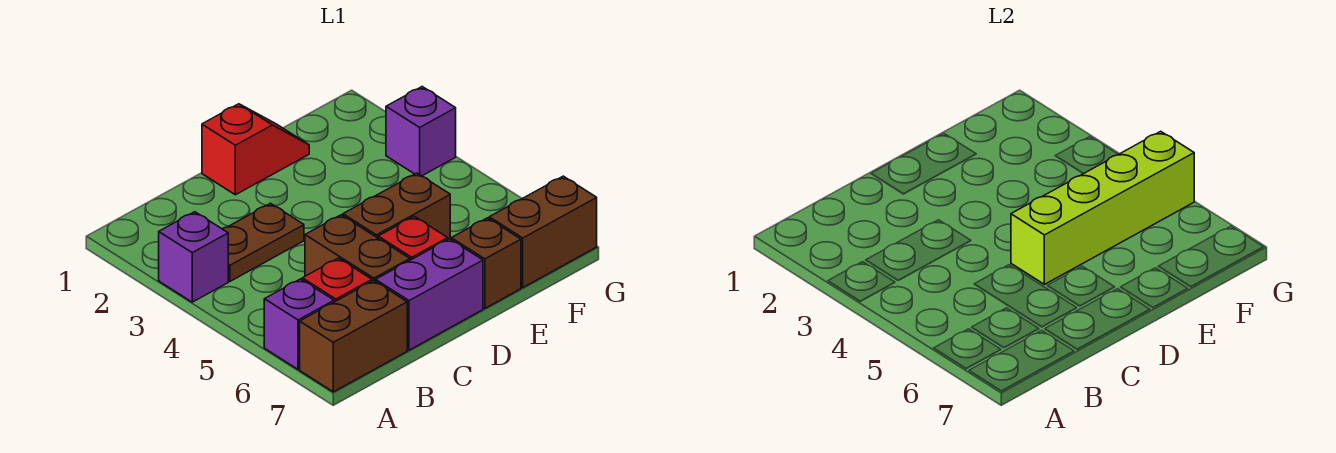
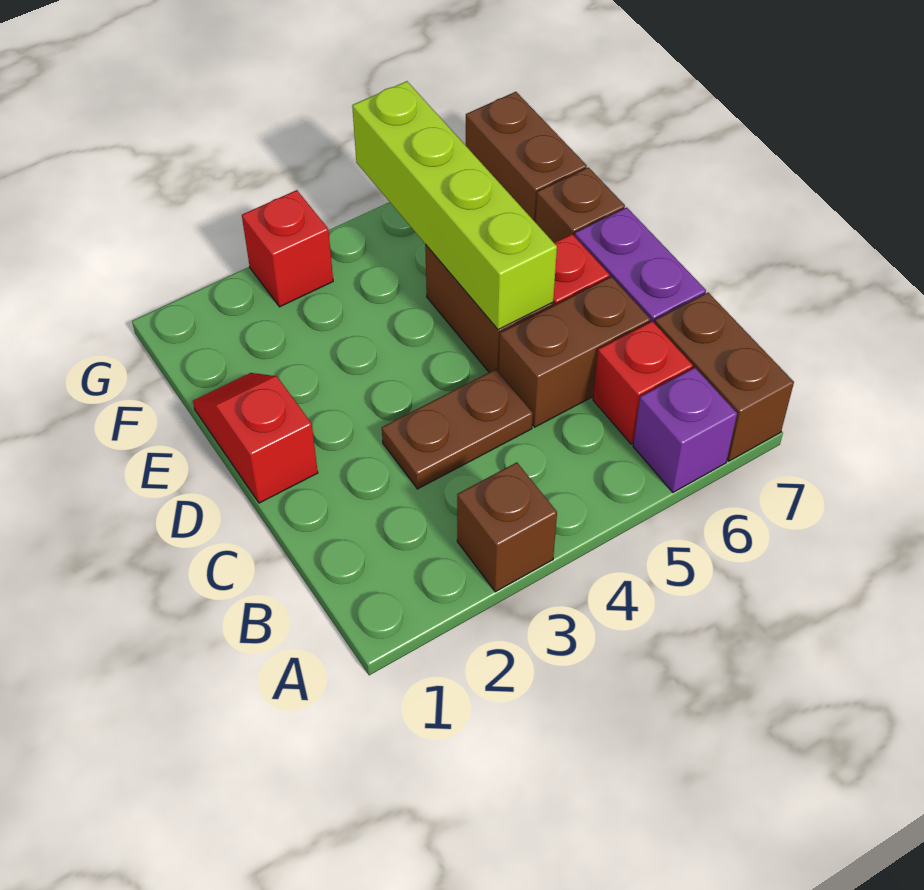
purple brick A3 level 1 -> brown brick A3 level 1
brown plate B3:C3 level 1 -> brown plate C3:C4 level 1
purple brick G3 level 1 -> red brick G3 level 1

